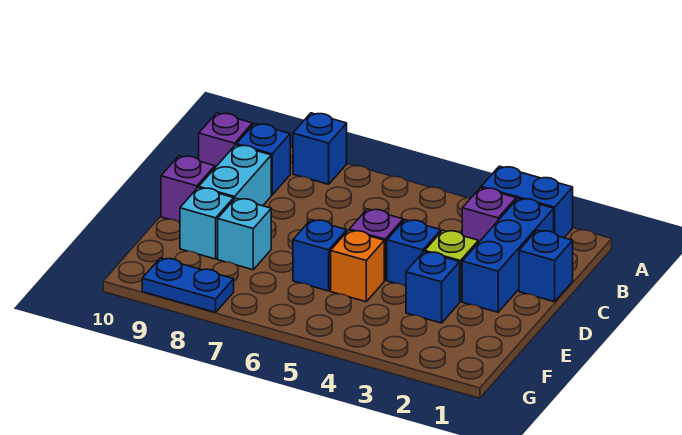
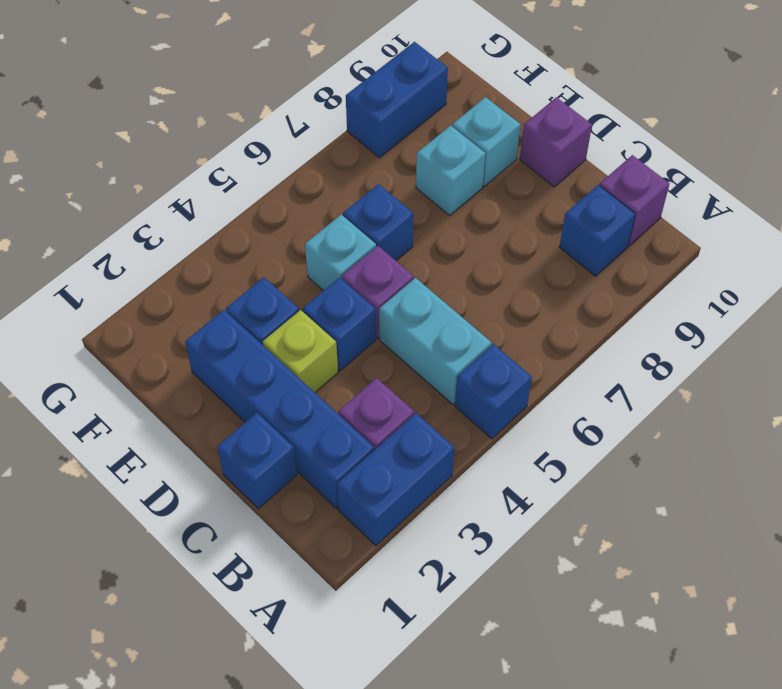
blue brick A8 level 1 -> blue brick A5 level 1
blue brick B2:D2 level 1 -> blue brick B2:E2 level 1
cyan brick C9:D9 level 1 -> cyan brick B5:C5 level 1
orange brick E5 level 1 -> cyan brick E5 level 1
blue plate G8:G9 level 1 -> blue brick G8:G9 level 1

